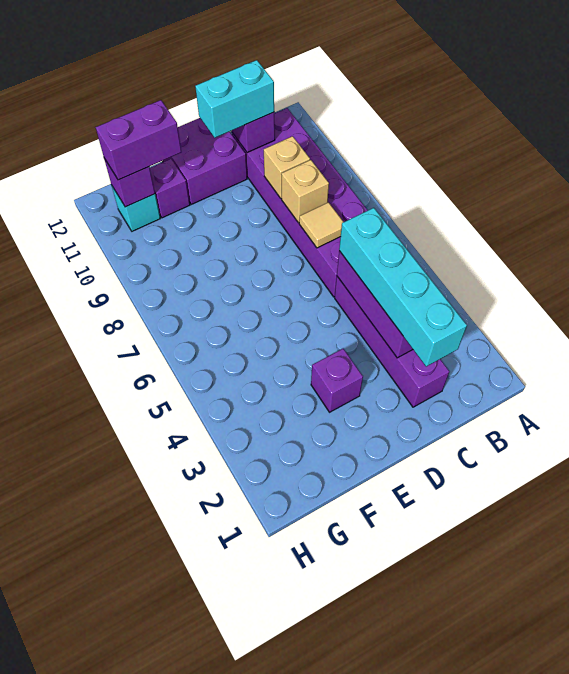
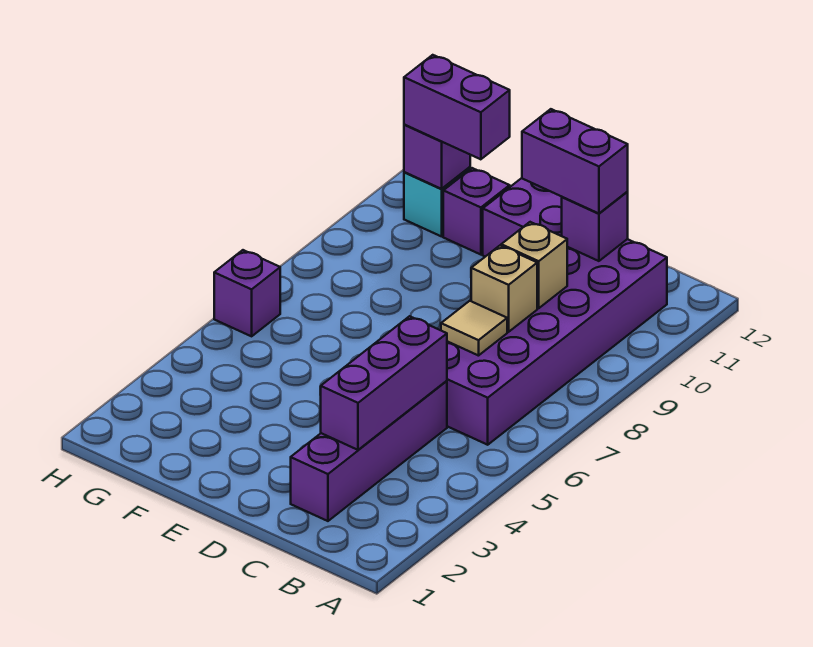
cyan brick C2:C5 level 3 -> none
cyan brick C11:D11 level 3 -> purple brick C11:D11 level 3
purple brick E3 level 1 -> purple brick H6 level 1

